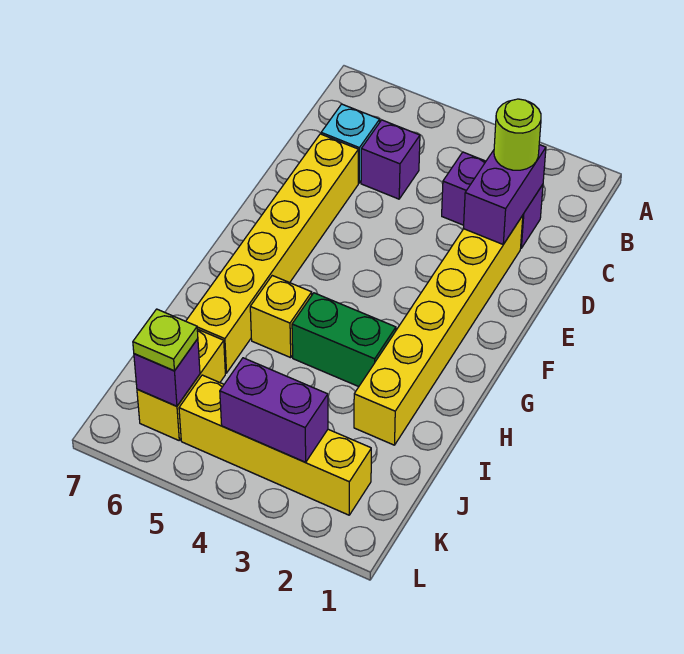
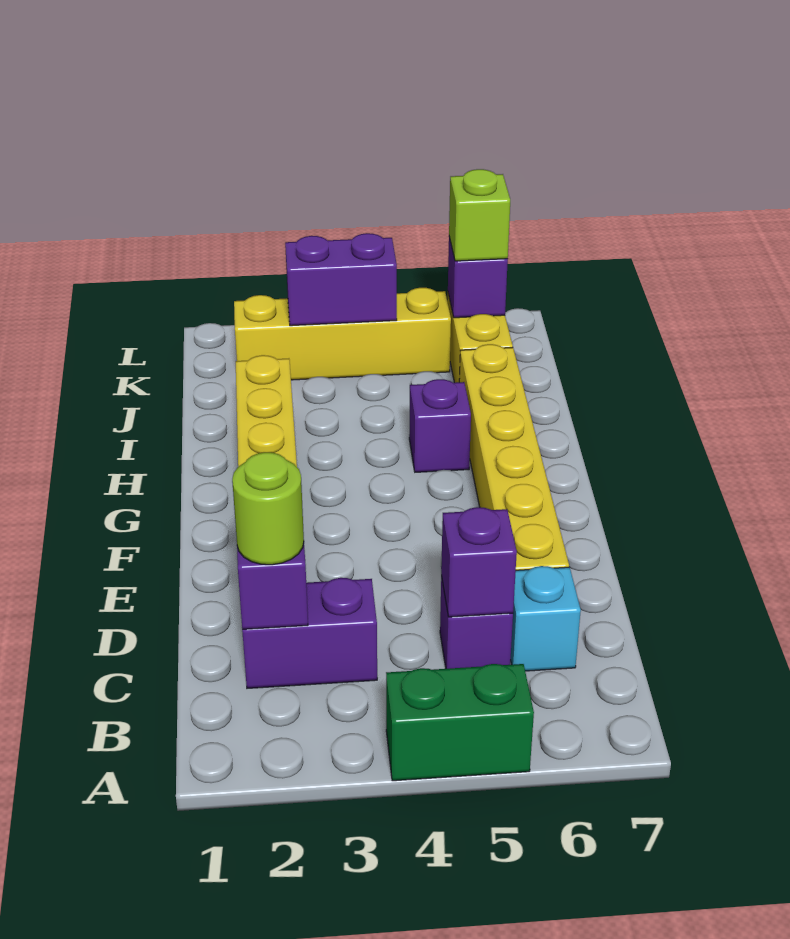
none -> purple brick C5 level 2
green brick H3:H4 level 1 -> green brick A4:A5 level 1
yellow brick H5 level 1 -> purple brick H5 level 1
lime plate K6 level 3 -> lime brick K6 level 3

